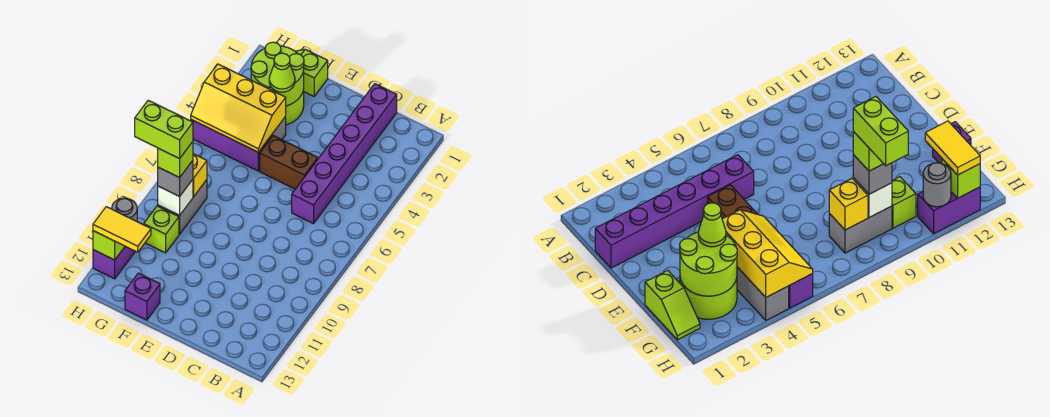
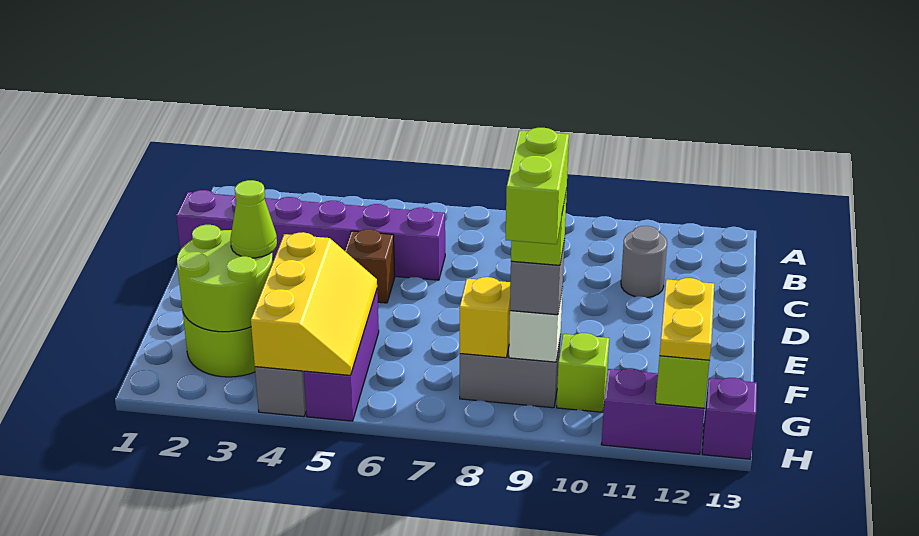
brown brick D5:E5 level 1 -> brown brick D5 level 1
lime slope F1:G1 level 1 top F -> none
purple brick F13 level 1 -> purple brick H13 level 1
yellow tile G12:H12 level 3 -> yellow plate G12:H12 level 3
grey round brick H11 level 2 -> grey round brick C11 level 1

